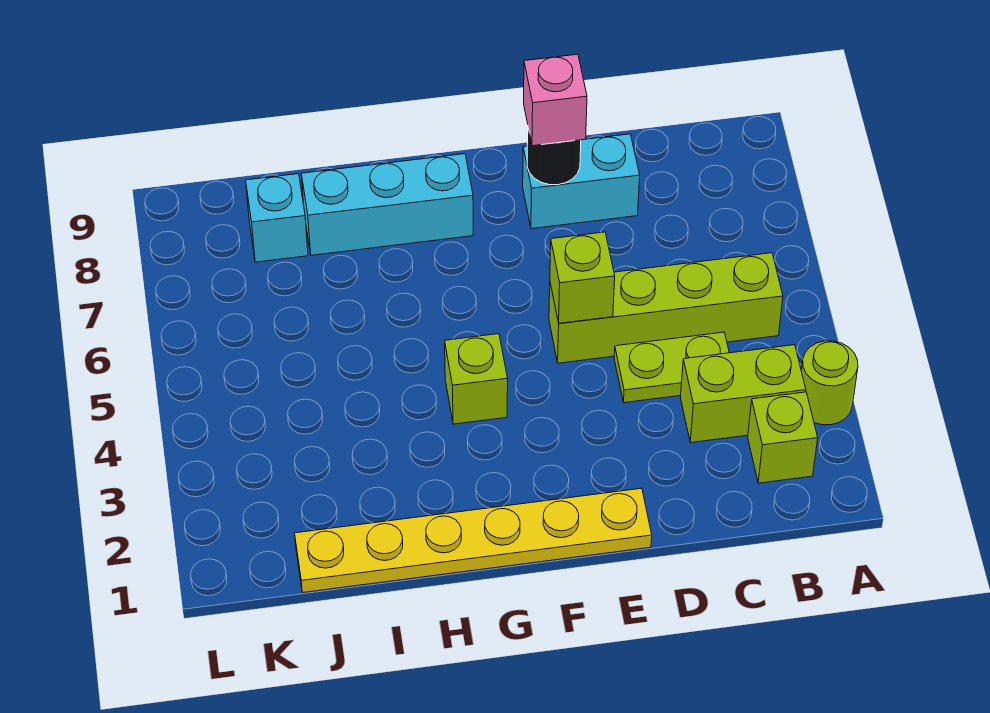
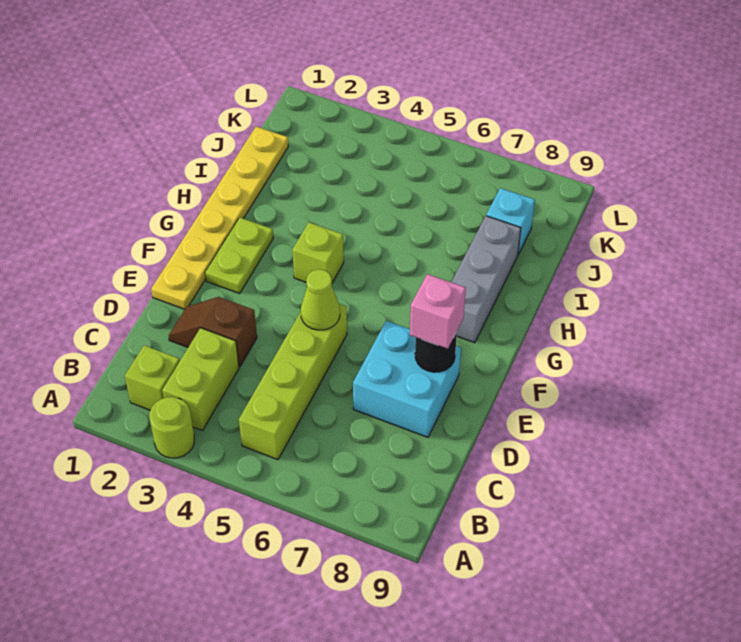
lime plate C4:D4 level 1 -> lime plate F2:G2 level 1
none -> brown slope D2:D3 level 1 top 3
cyan brick D8:E8 level 1 -> cyan brick D7:E8 level 1
lime brick E5 level 2 -> lime cone E5 level 2
cyan brick G8:I8 level 1 -> grey brick G8:I8 level 1

